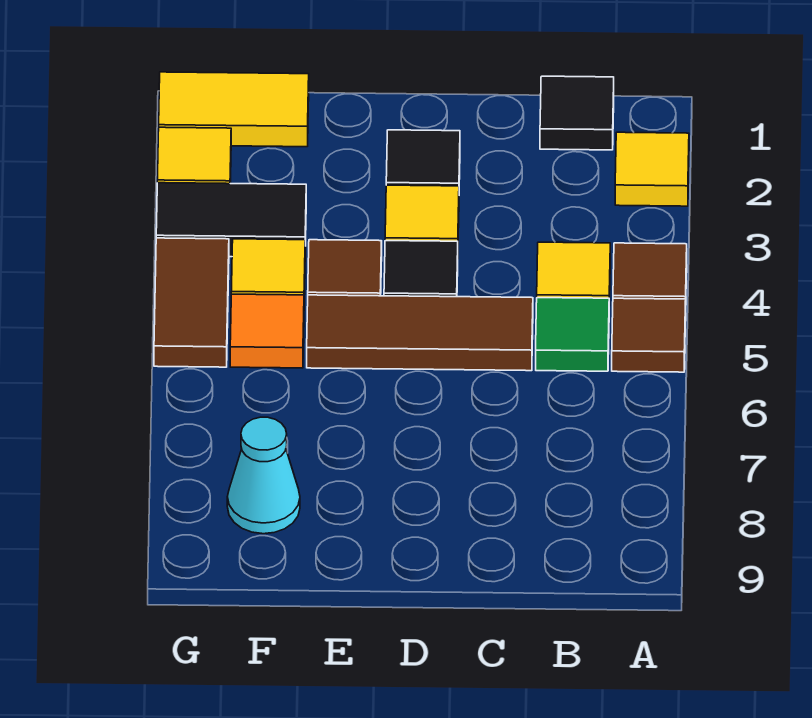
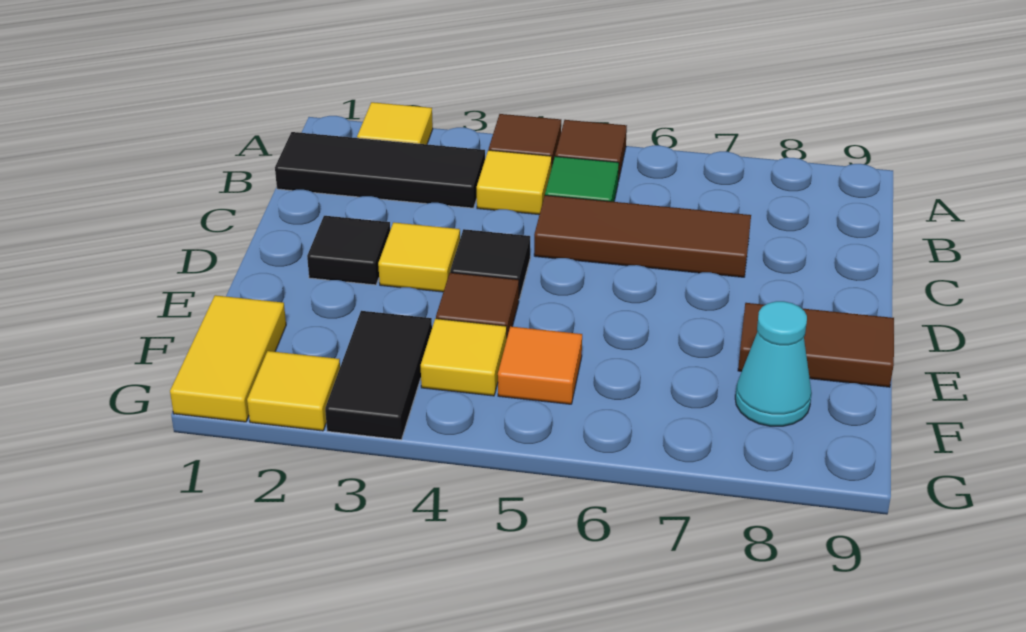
black tile B1 level 1 -> black tile B1:B3 level 1
brown tile C5:E5 level 1 -> brown tile C5:C7 level 1
brown tile G4:G5 level 1 -> brown tile E8:E9 level 1

